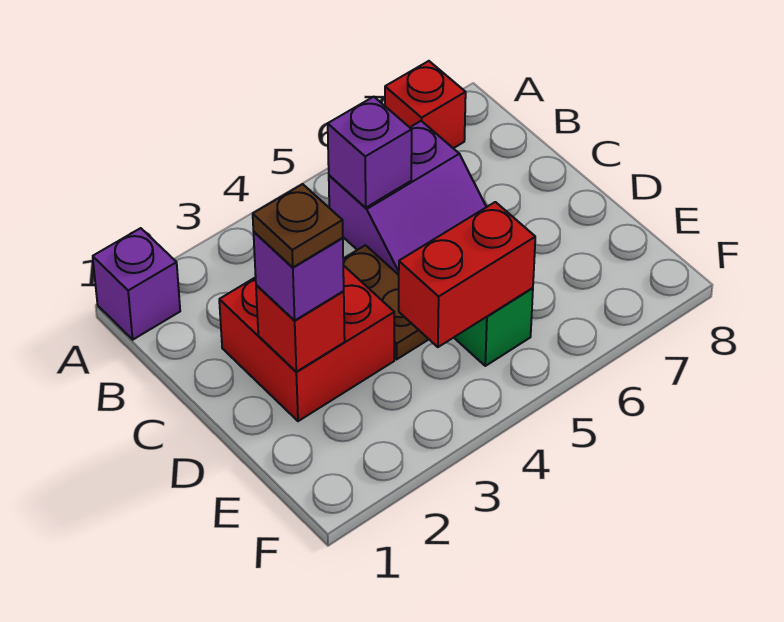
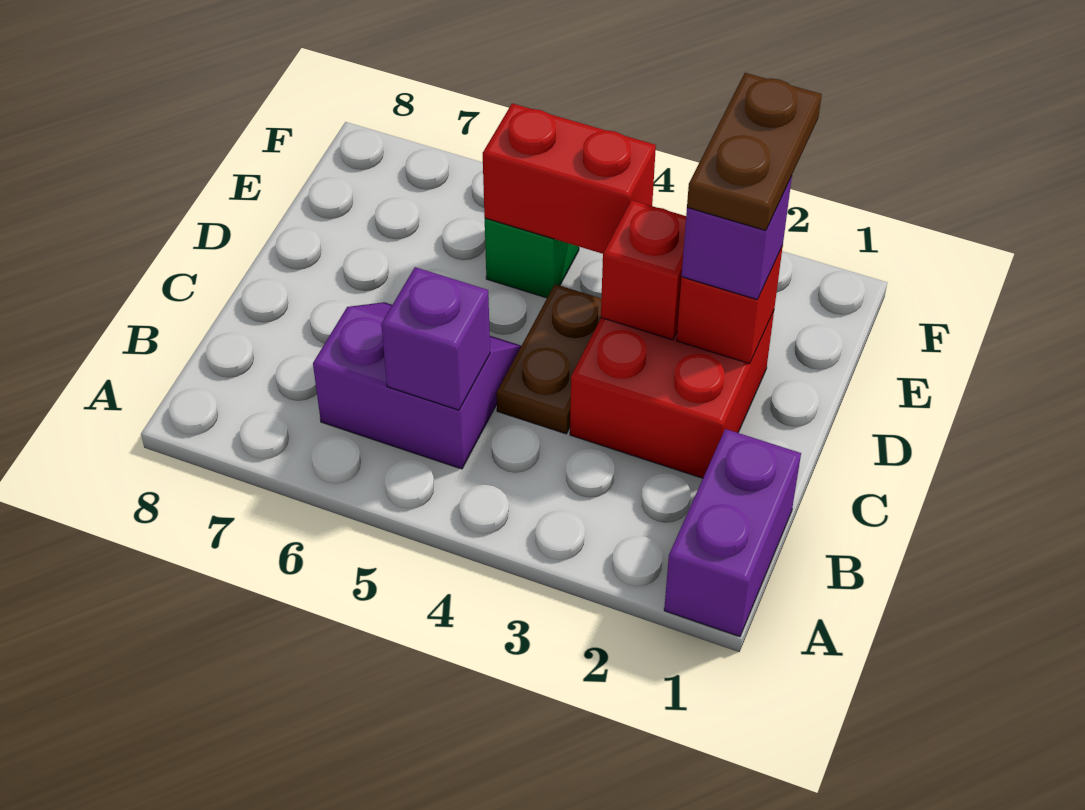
purple brick A1 level 1 -> purple brick A1:B1 level 1
red brick A7 level 1 -> red brick D3 level 2
brown plate D2 level 4 -> brown plate D2:E2 level 4

